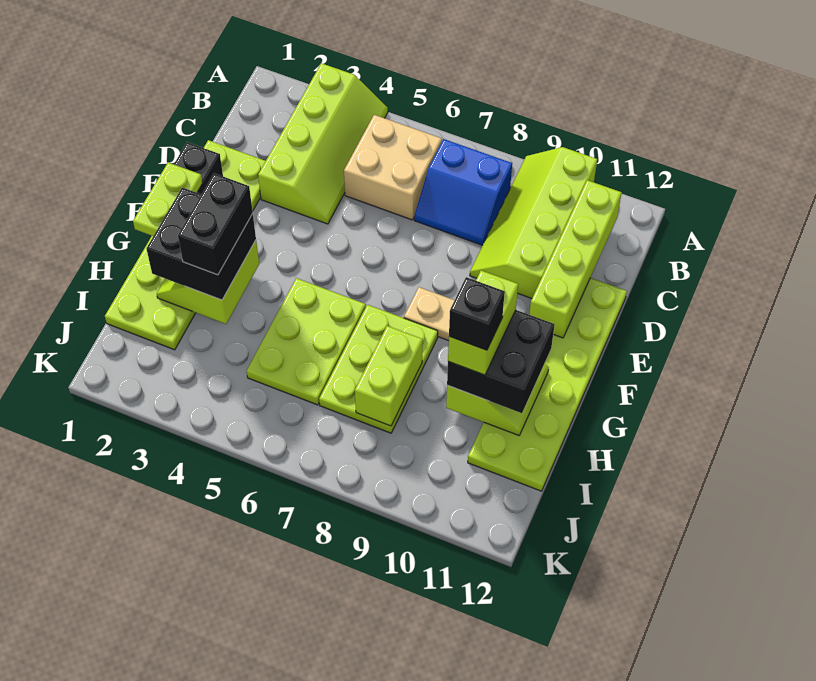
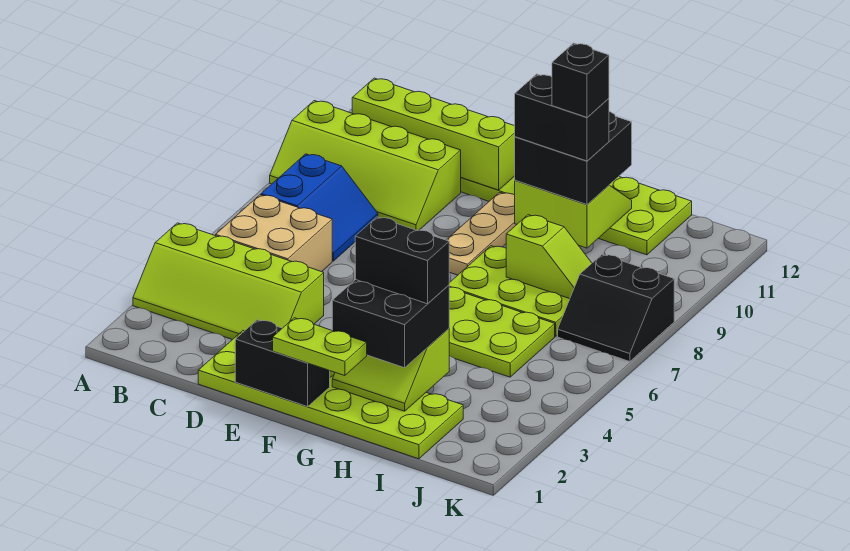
lime slope A3:D4 level 1 top 3 -> lime slope A3:D4 level 1 top 4
lime brick G10:H10 level 4 -> black brick G10:H10 level 4
lime brick H8:I8 level 2 -> lime slope H8:I8 level 2 top H
none -> black slope J7:K8 level 1 top 8

